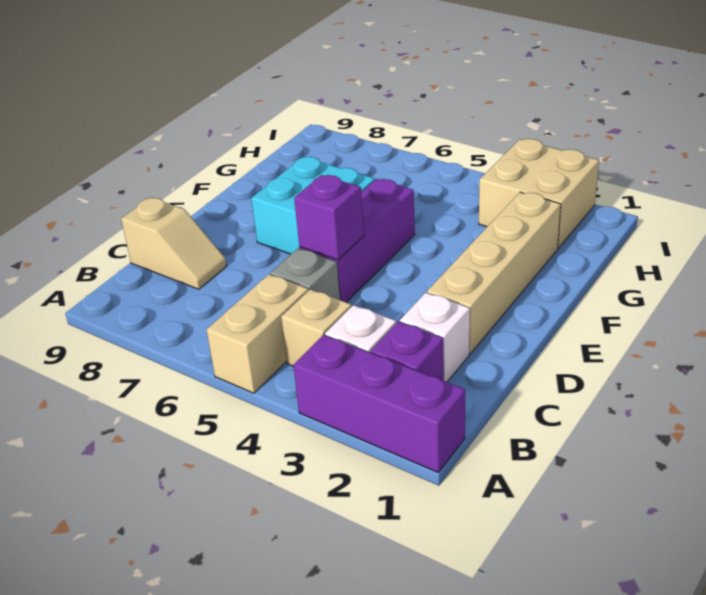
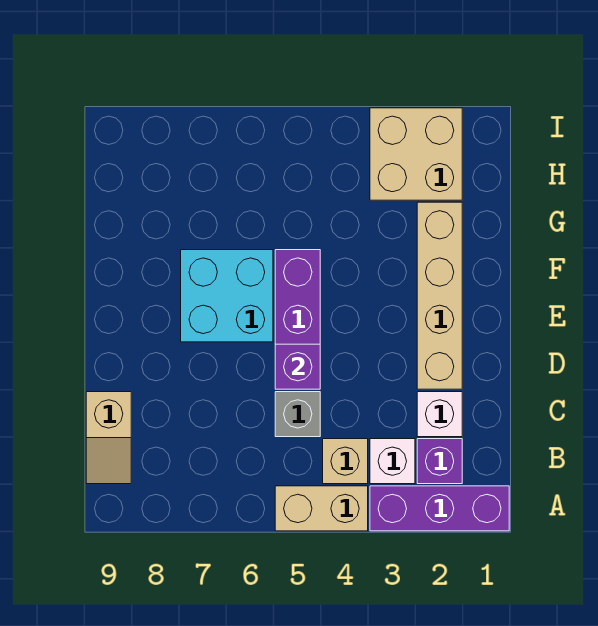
tan brick A5:B5 level 1 -> tan brick A4:A5 level 1
tan slope C8:C9 level 1 top 9 -> tan slope B9:C9 level 1 top C

